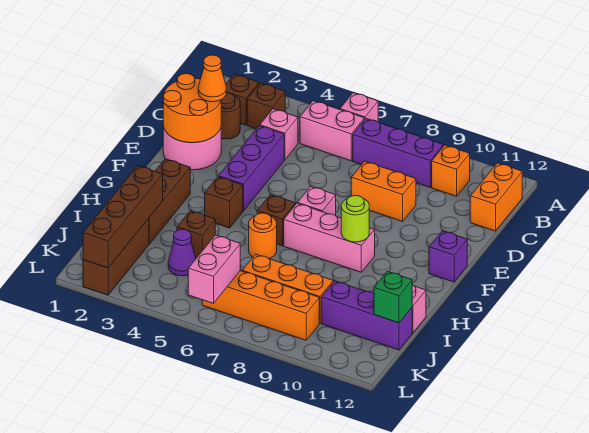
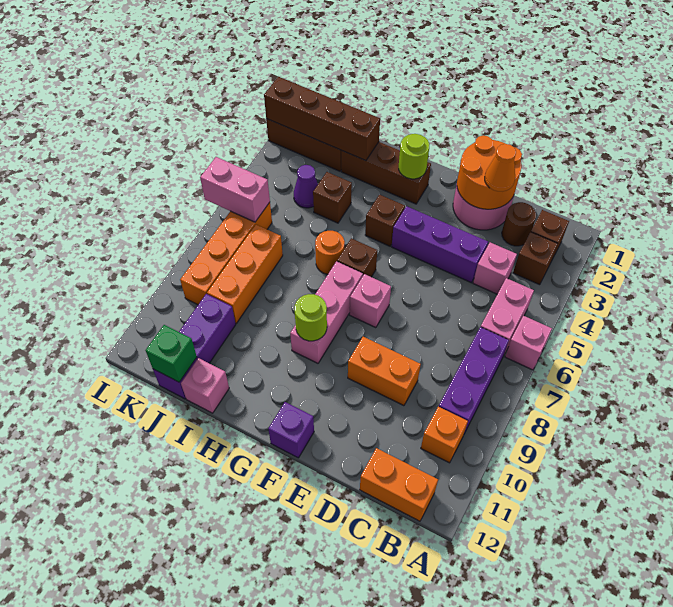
orange brick D8:D9 level 1 -> orange brick D9:E9 level 1
none -> lime round brick G2 level 2

